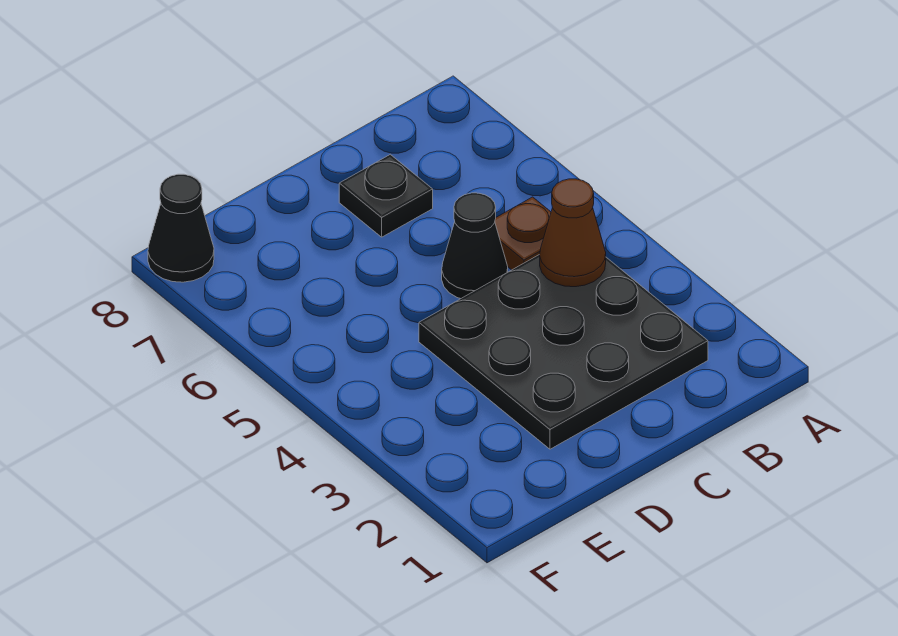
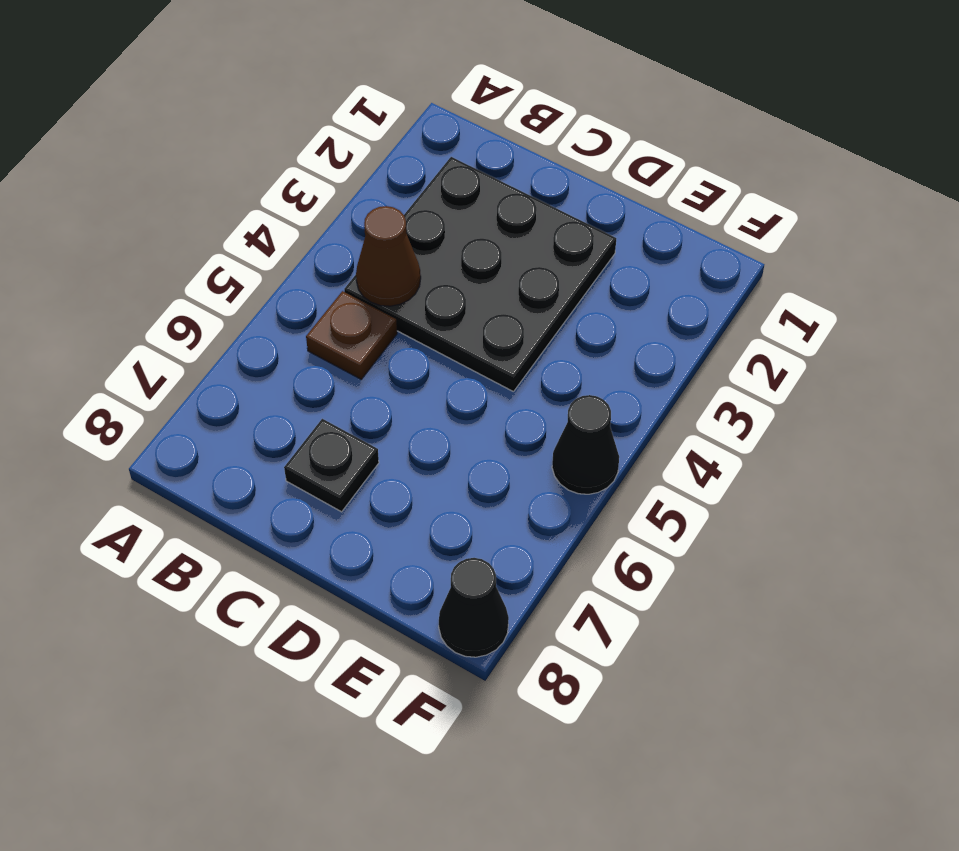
black cone C5 level 1 -> black cone F5 level 1

